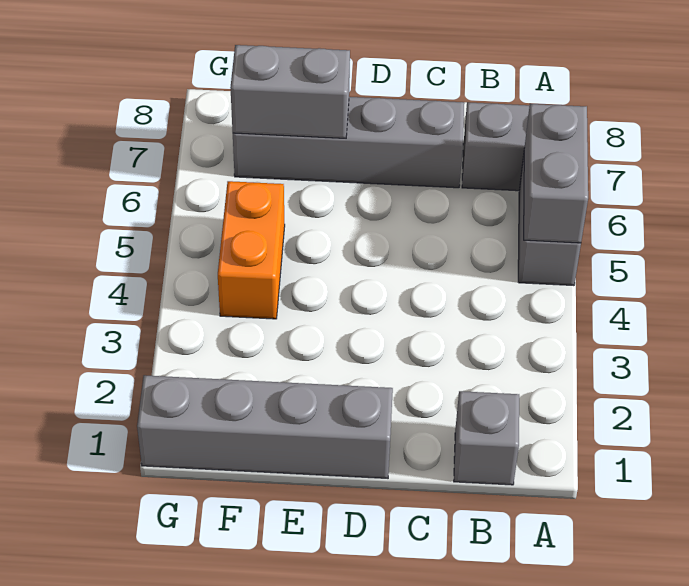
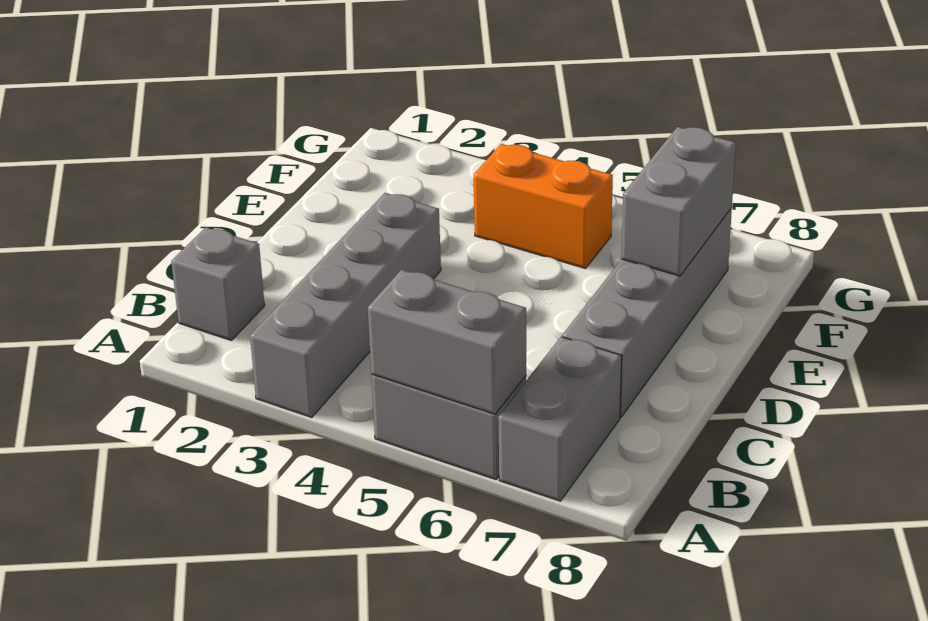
grey brick D1:G1 level 1 -> grey brick A3:D3 level 1

